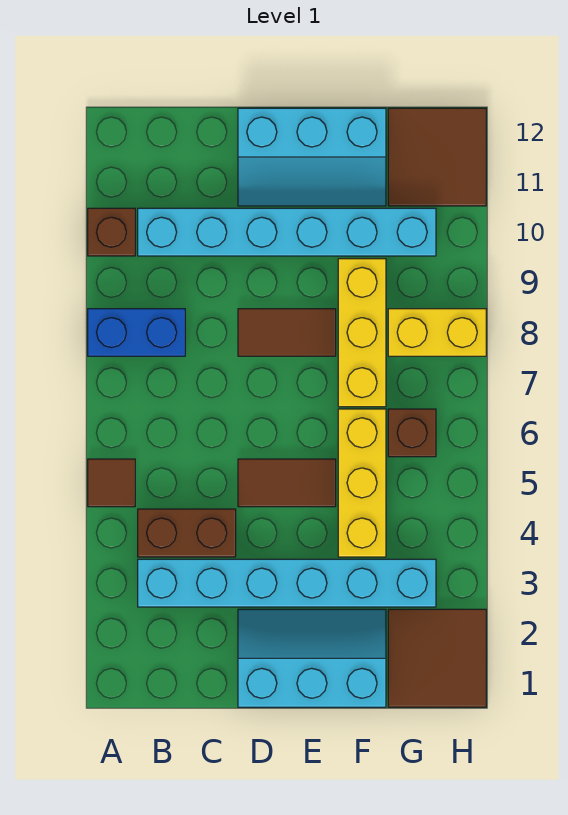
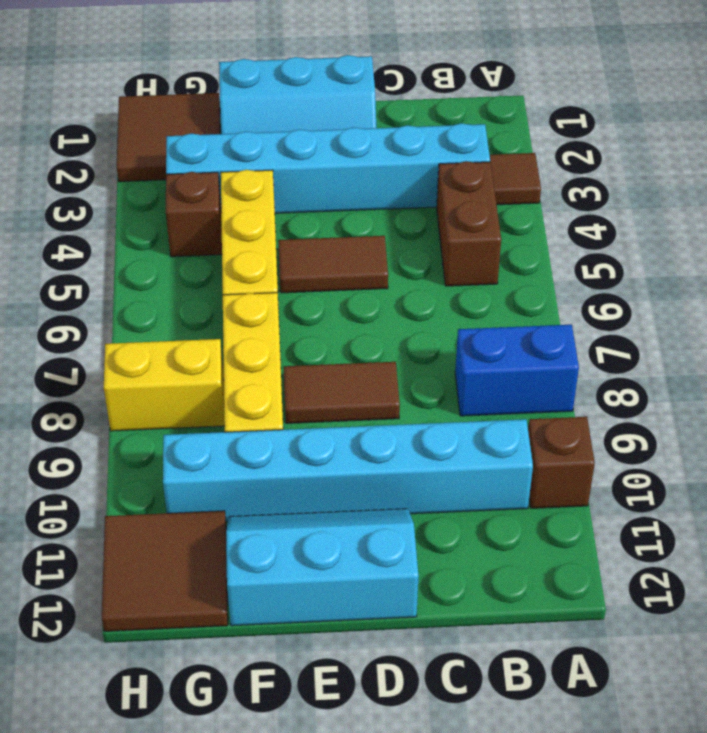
brown tile A5 level 1 -> brown tile A3 level 1
brown brick B4:C4 level 1 -> brown brick B4:B5 level 1
brown brick G6 level 1 -> brown brick G4 level 1

